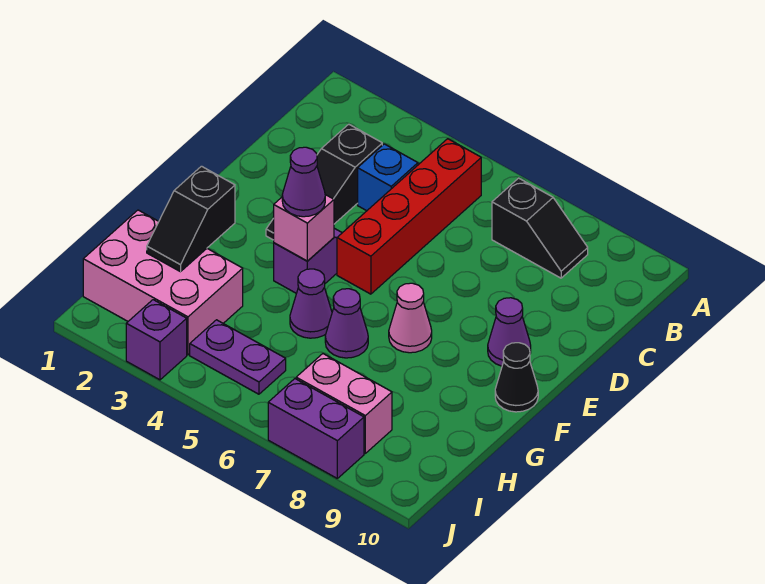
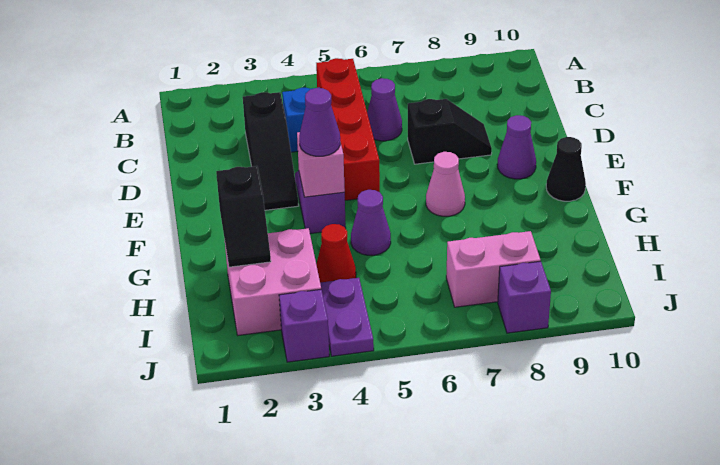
black slope B7:B8 level 1 top 7 -> black slope D7:D8 level 1 top 7
purple cone G6 level 1 -> purple cone C6 level 1
pink brick H1:I3 level 1 -> pink brick H2:I3 level 1
none -> red cone H4 level 1
purple plate I4:I5 level 1 -> purple plate I4:J4 level 1
purple brick J7:J8 level 1 -> purple brick J8 level 1

